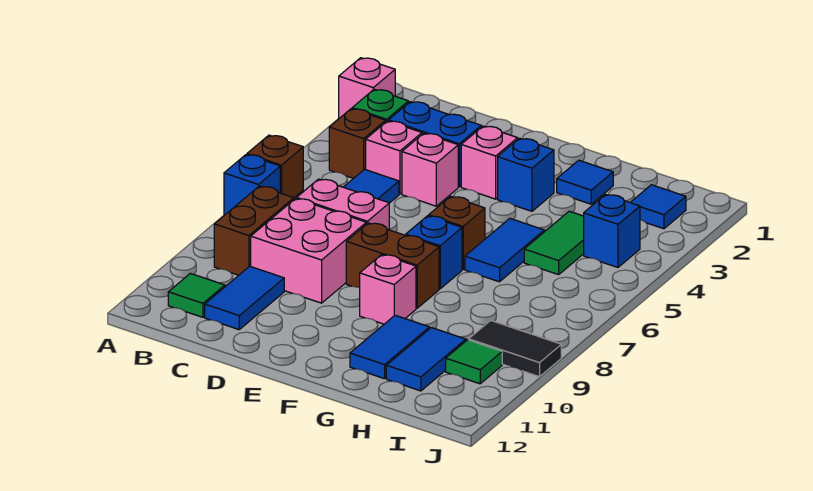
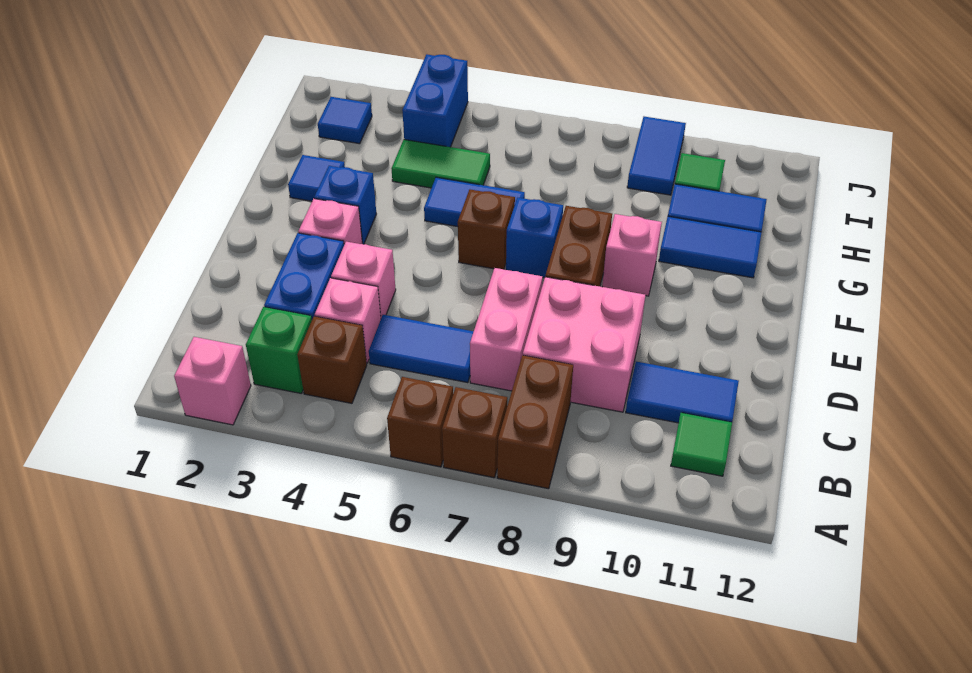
blue brick A7 level 1 -> brown brick A7 level 1
brown brick B8:B9 level 1 -> brown brick A8:B8 level 1
blue brick I4 level 1 -> blue brick I4:J4 level 1
black tile I9:J9 level 1 -> blue tile I9:J9 level 1

